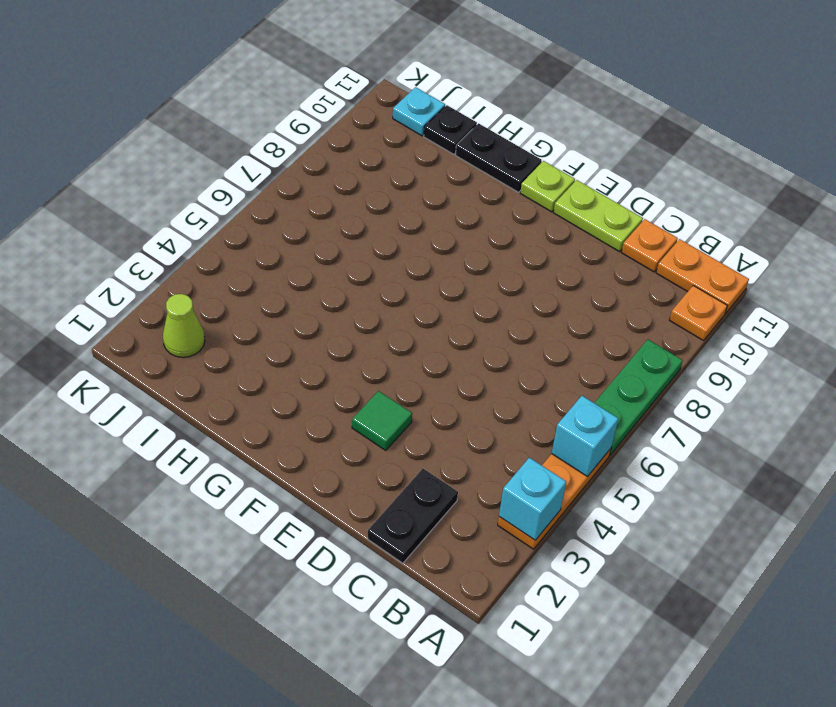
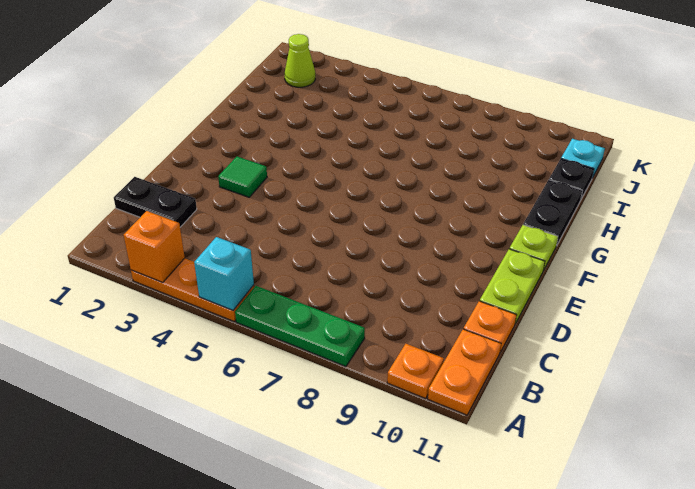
cyan brick A3 level 2 -> orange brick A3 level 2

